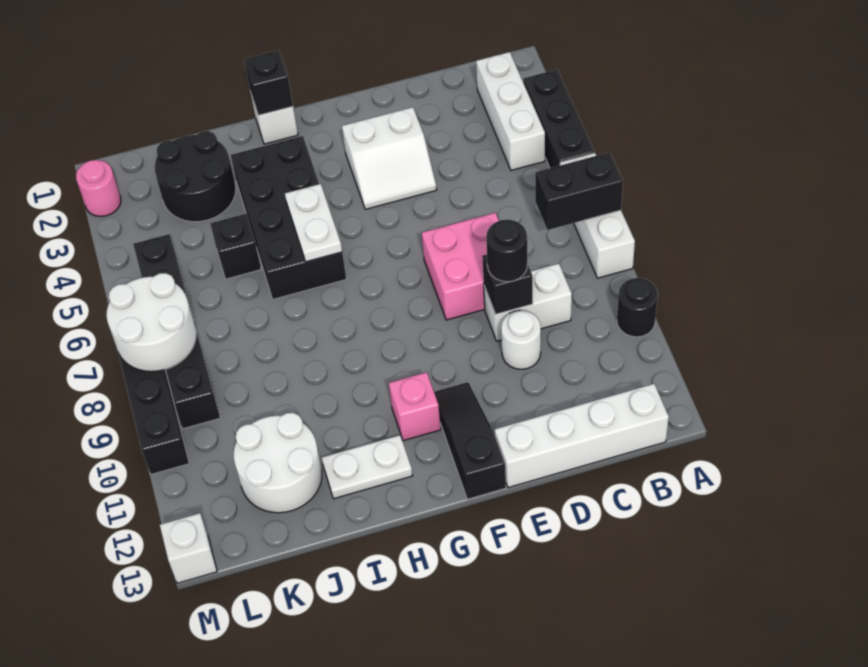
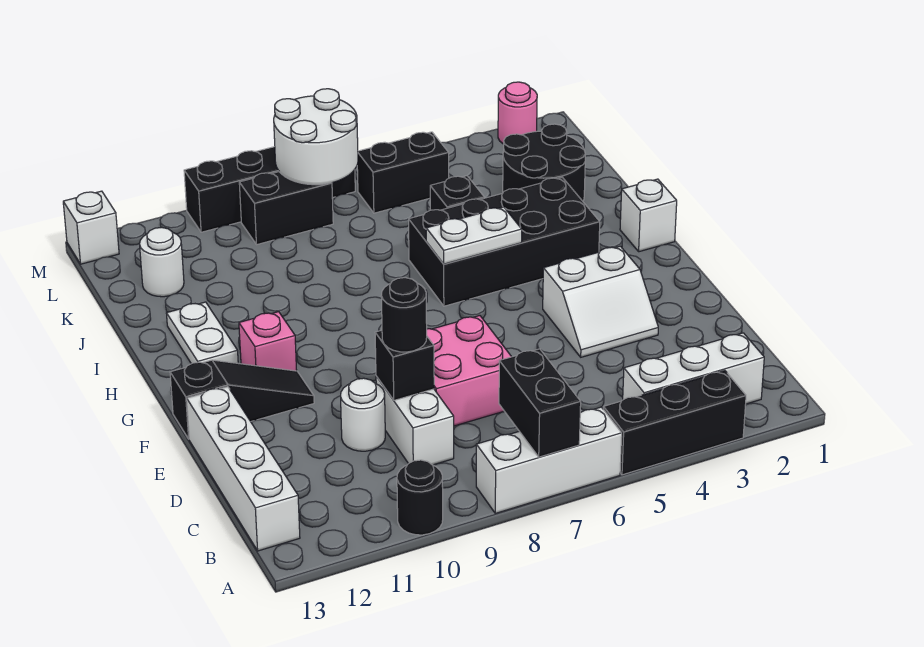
white slope E3:F4 level 1 top 3 -> white slope E3:F4 level 1 top F
black brick H1 level 2 -> none
white round brick J11:K12 level 1 -> white round brick K12 level 1

